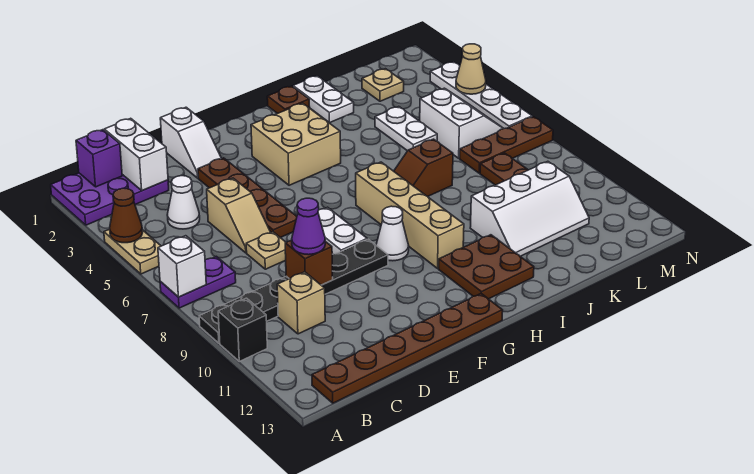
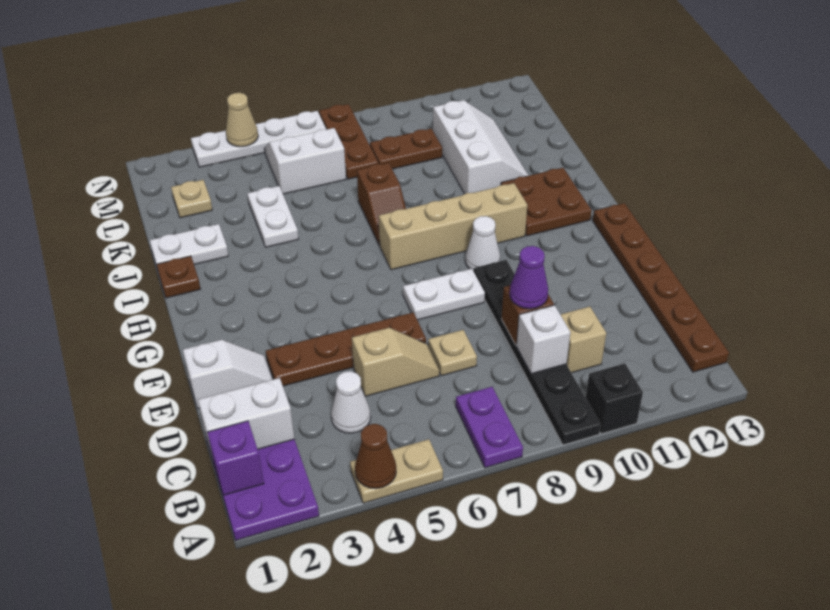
white brick A7 level 2 -> white brick C9 level 2
tan brick G3:H4 level 1 -> none
white plate K4:K5 level 1 -> white plate J4:K4 level 1

